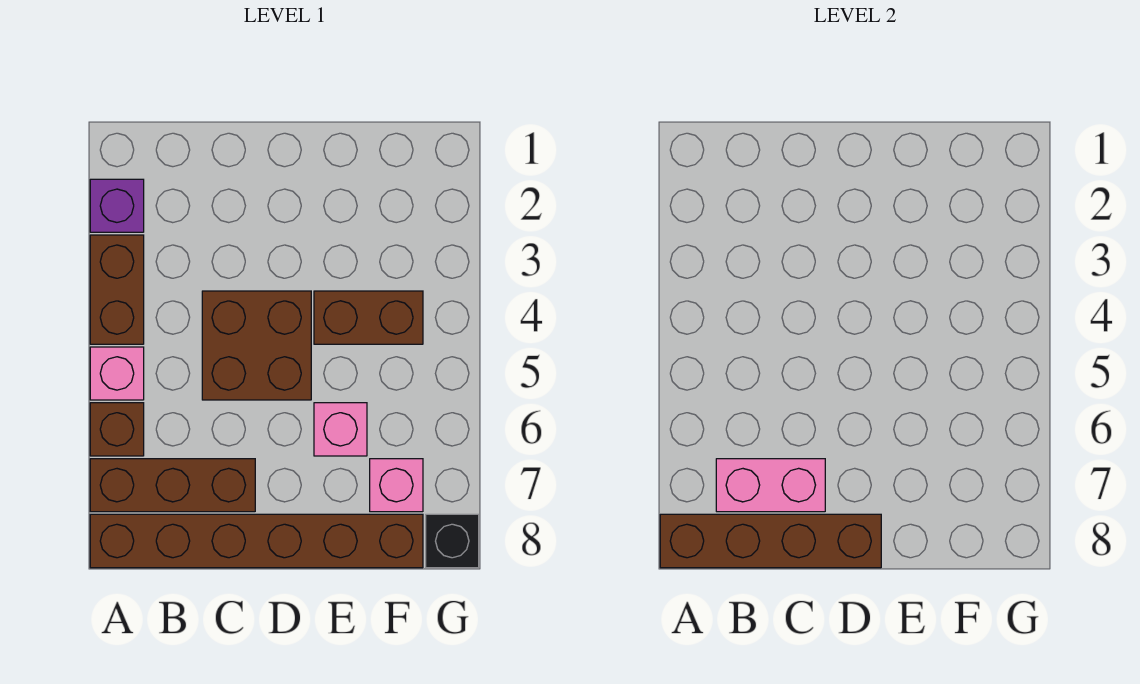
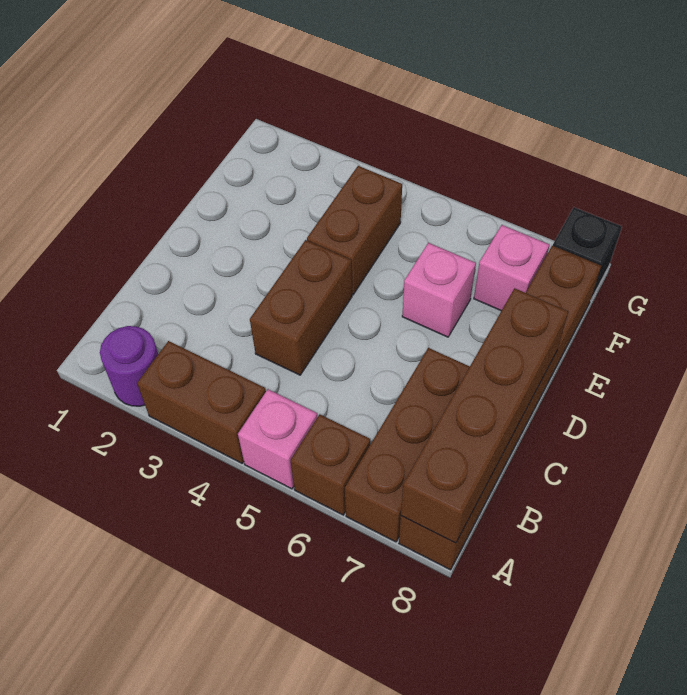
purple brick A2 level 1 -> purple round brick A2 level 1
pink brick B7:C7 level 2 -> none
brown brick C4:D5 level 1 -> brown brick C4:D4 level 1

